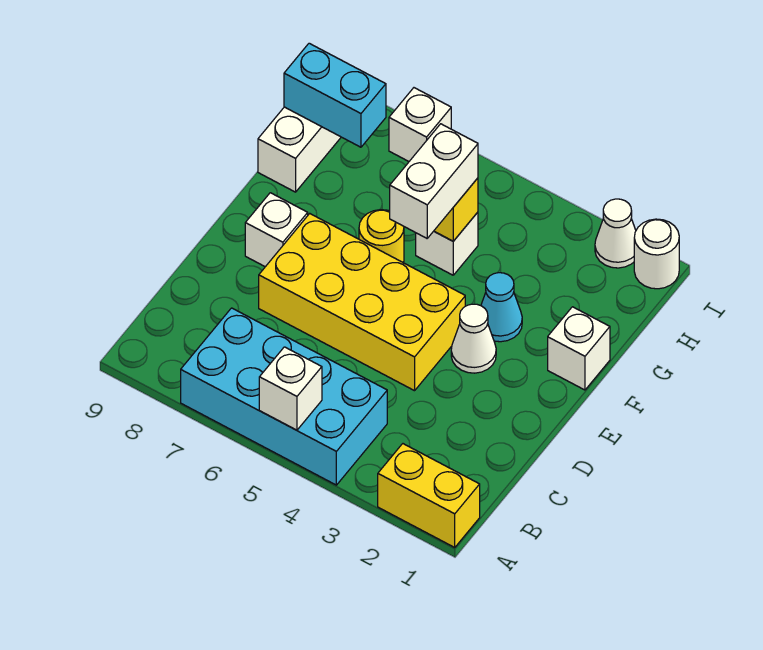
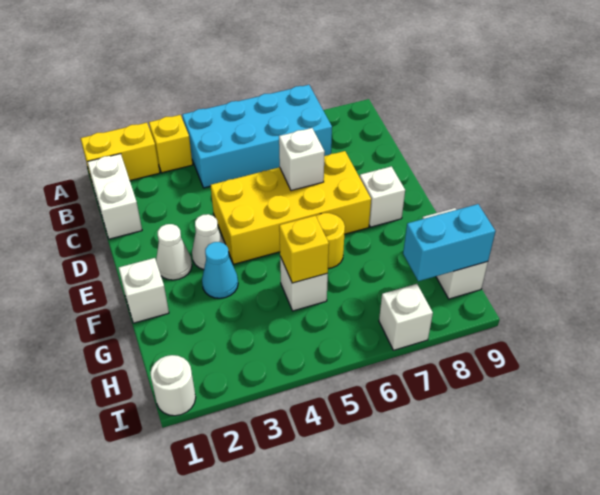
none -> yellow brick A3 level 1
white brick A5 level 2 -> white brick D6 level 2
white brick F5:G5 level 3 -> white brick B1:C1 level 1
white cone I2 level 1 -> white cone E2 level 1

